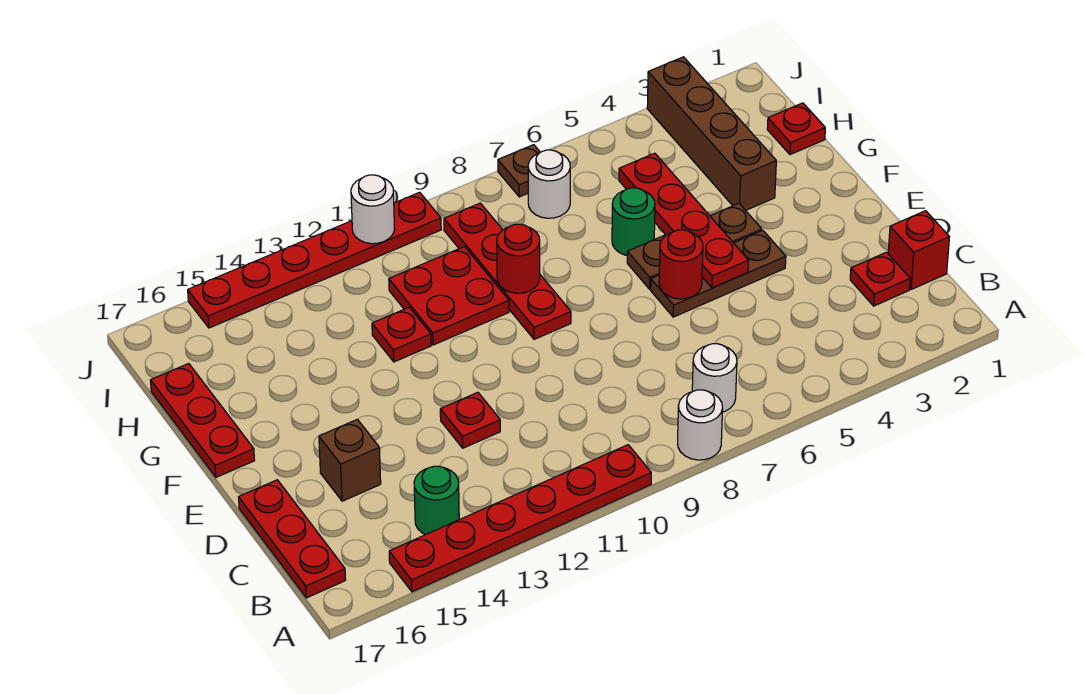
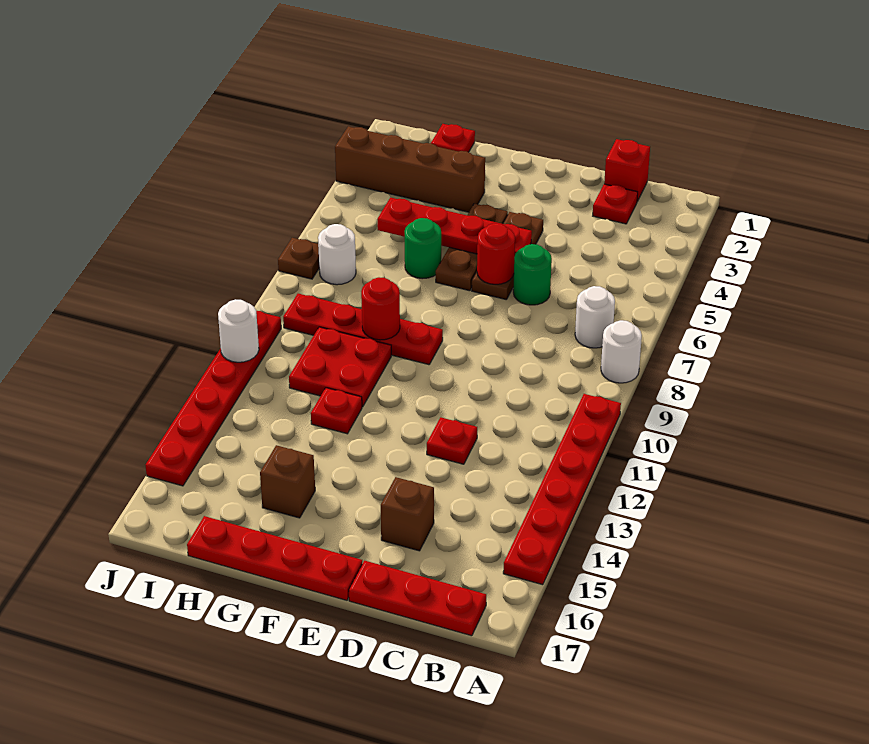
green round brick B14 level 1 -> green round brick D6 level 1
red plate F17:H17 level 1 -> red plate E17:H17 level 1
none -> brown brick G15 level 1

